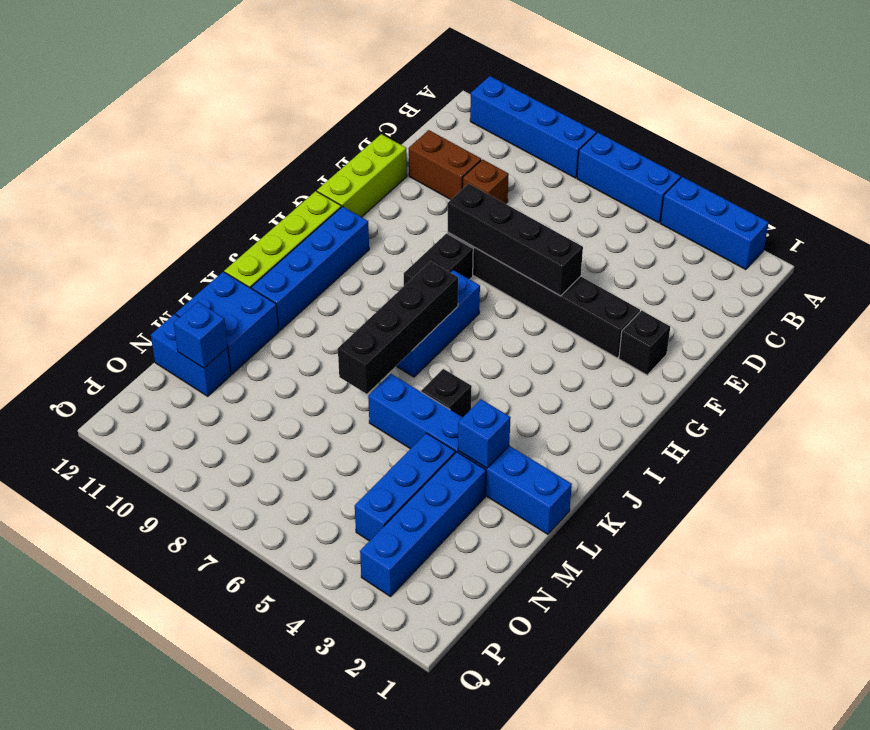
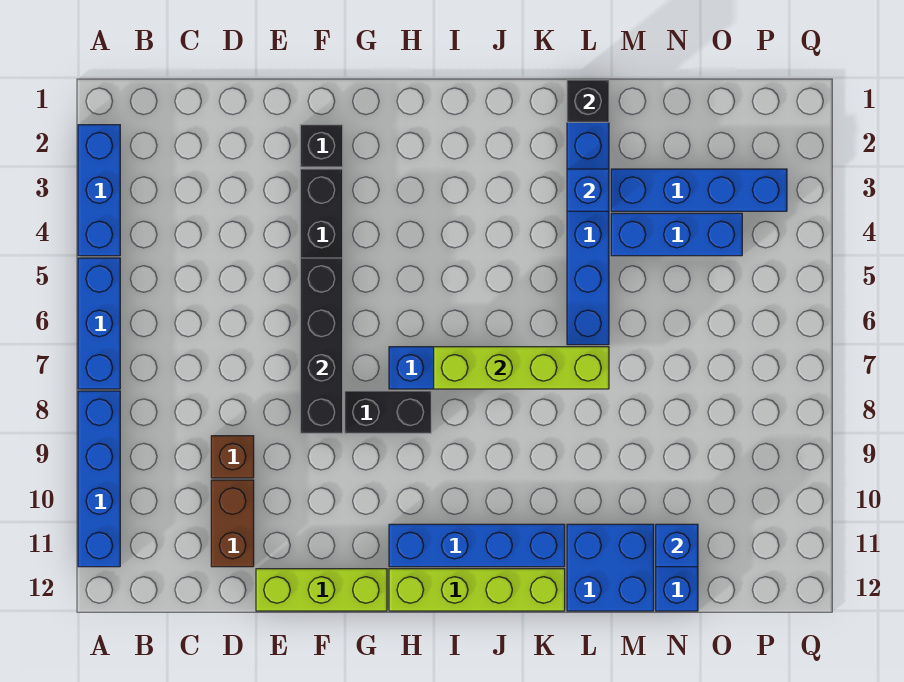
black brick I7:L7 level 2 -> lime brick I7:L7 level 2
black brick K5 level 1 -> black brick L1 level 2

